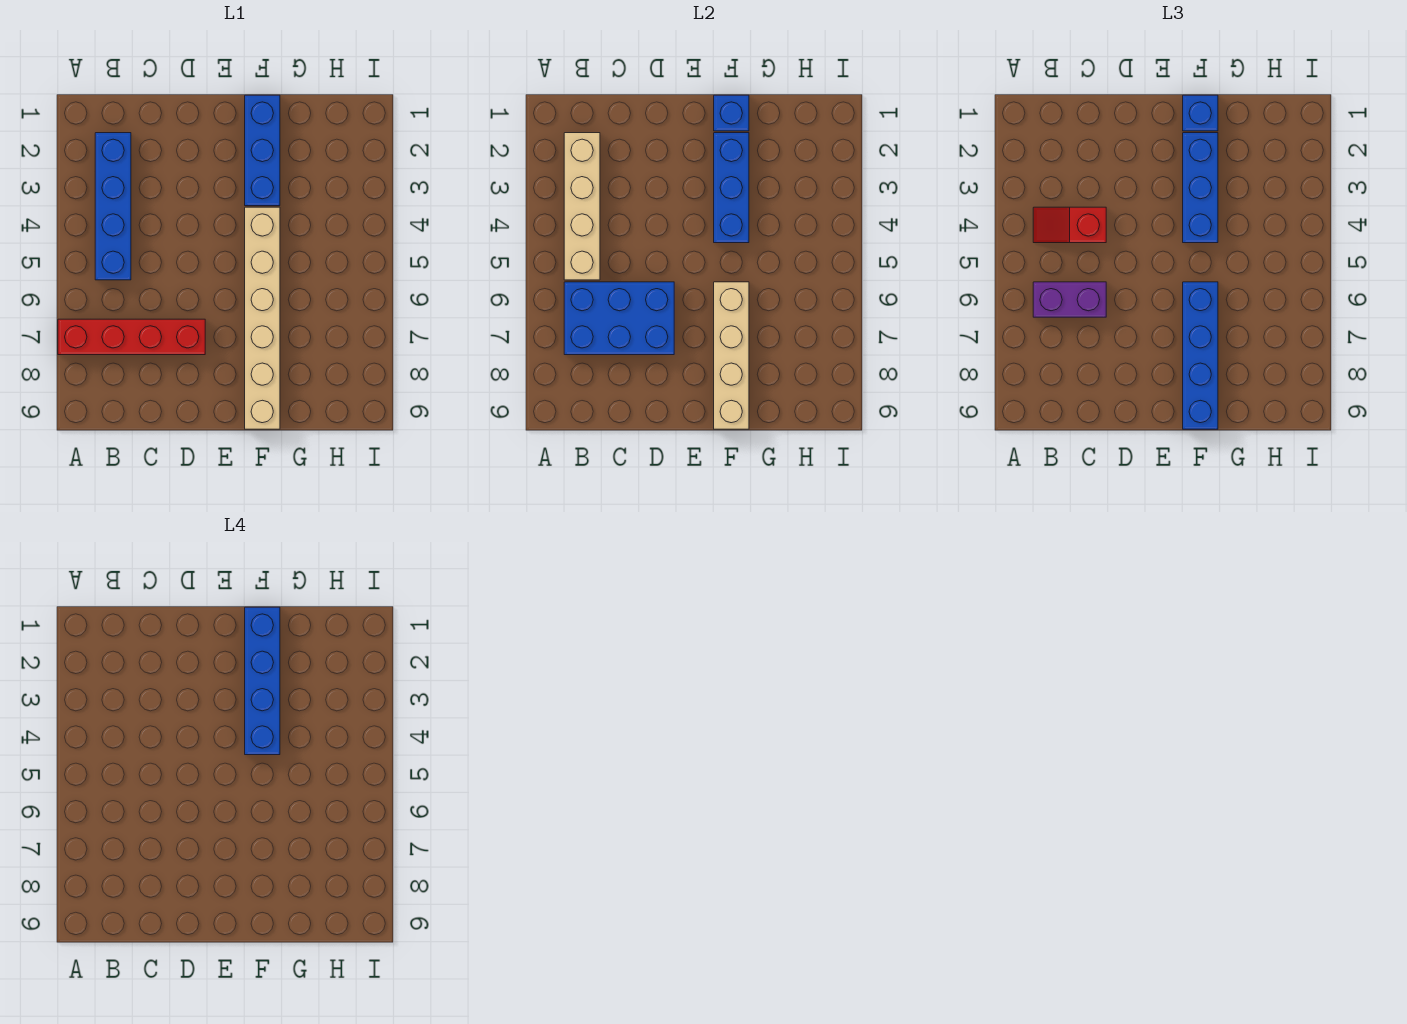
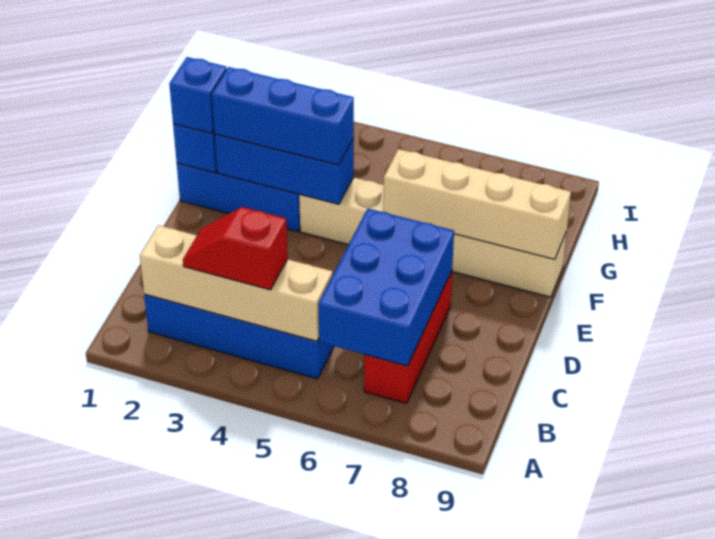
red brick A7:D7 level 1 -> red brick B7:D7 level 1
red slope B4:C4 level 3 top C -> red slope B3:B4 level 3 top 4
purple brick B6:C6 level 3 -> none
blue brick F1:F4 level 4 -> none
blue brick F6:F9 level 3 -> none

